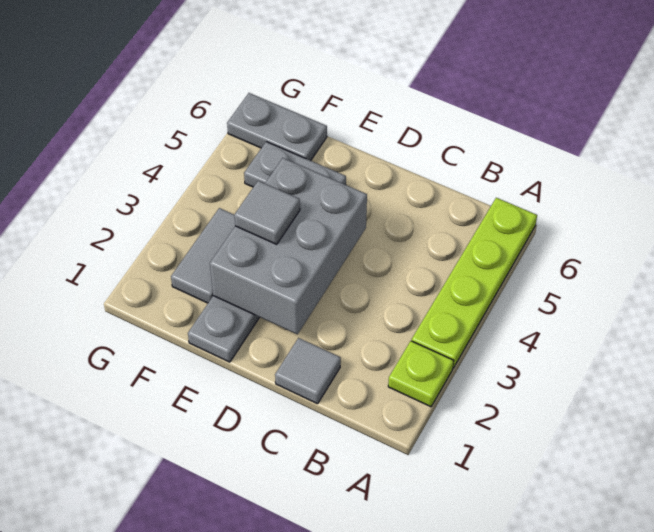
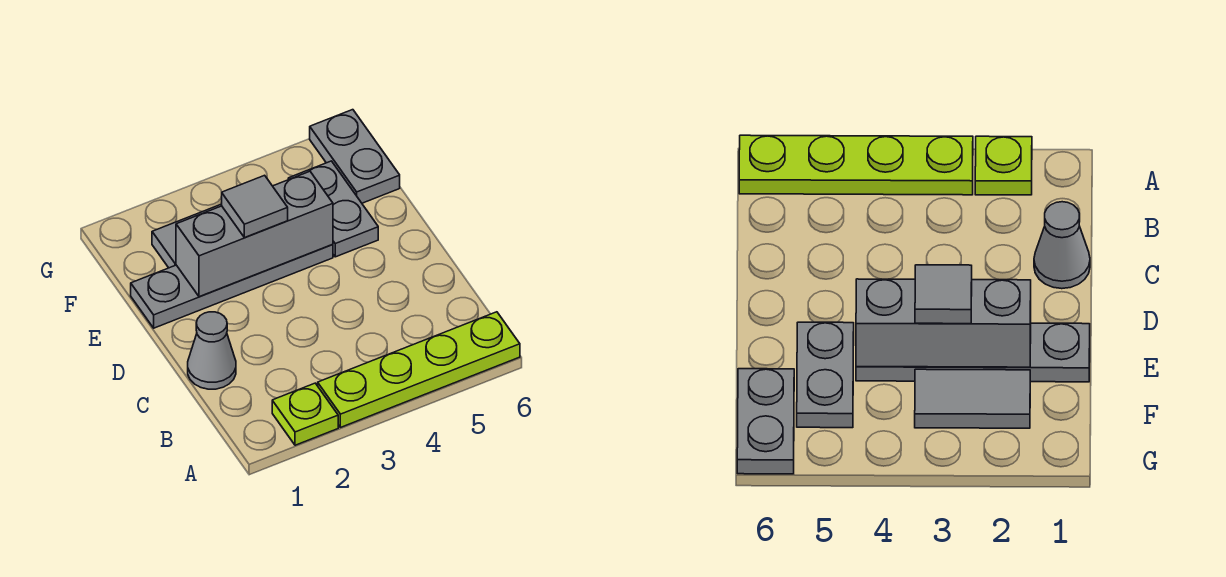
grey tile C1 level 1 -> grey cone C1 level 1
grey brick D2:E4 level 2 -> grey brick E2:E4 level 2

